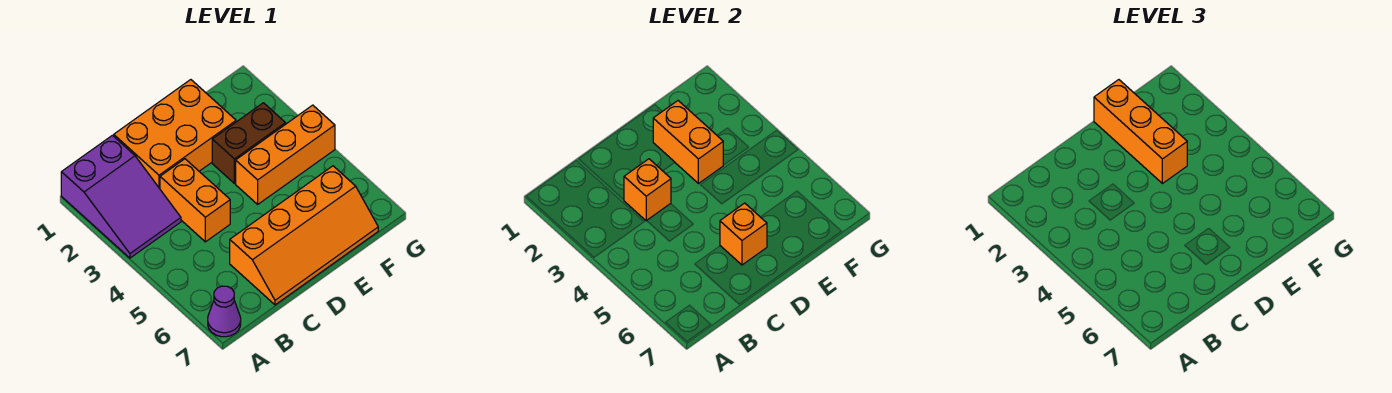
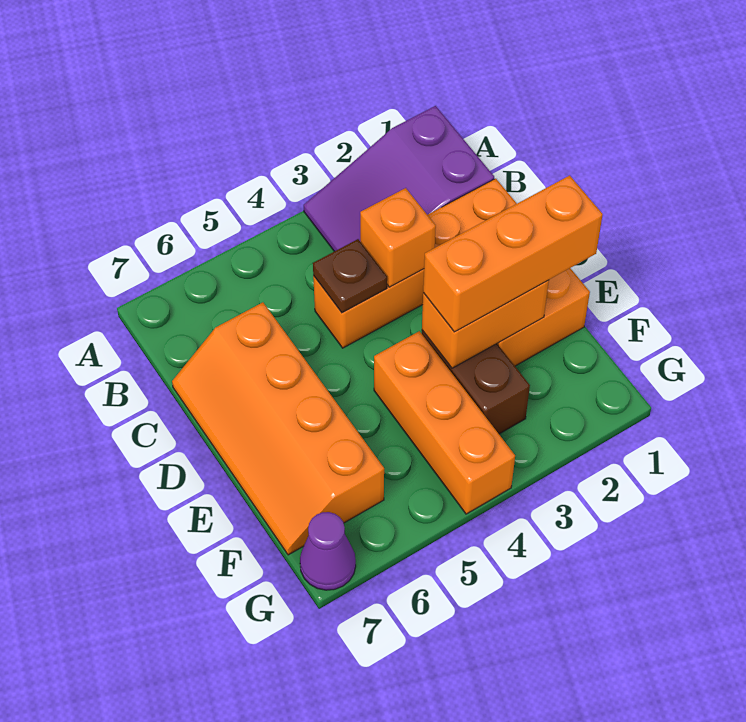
purple cone A7 level 1 -> purple cone G7 level 1
none -> brown plate C4 level 2
orange brick D6 level 2 -> none

